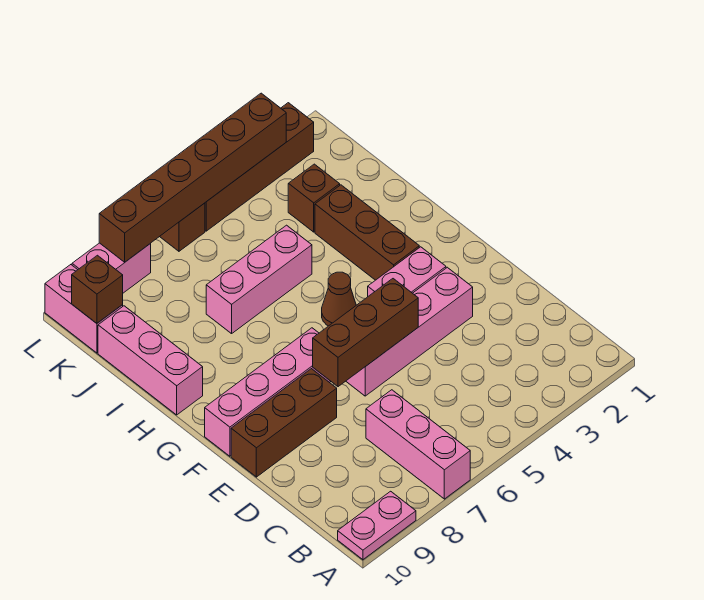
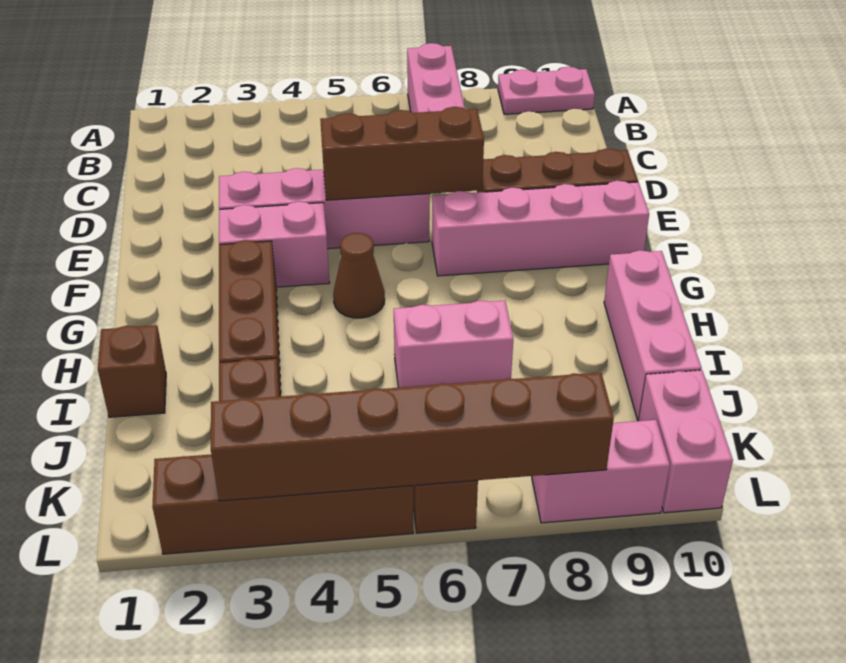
pink brick I5:I7 level 1 -> pink brick I6:I7 level 1
brown brick K10 level 2 -> brown brick I1 level 1

